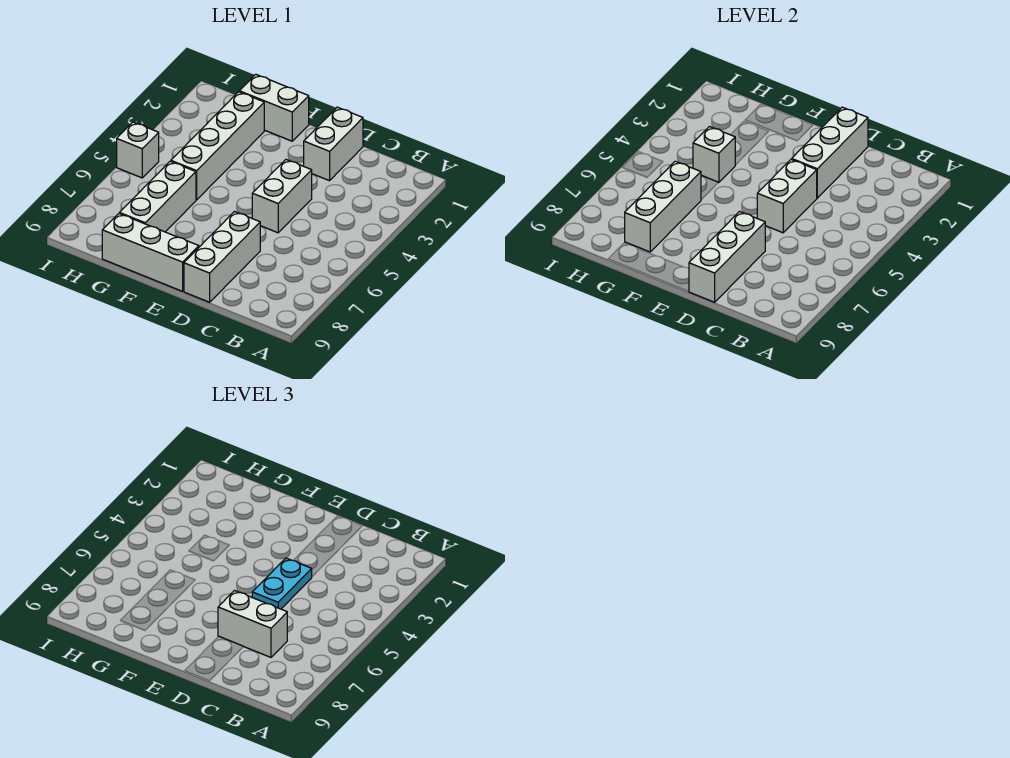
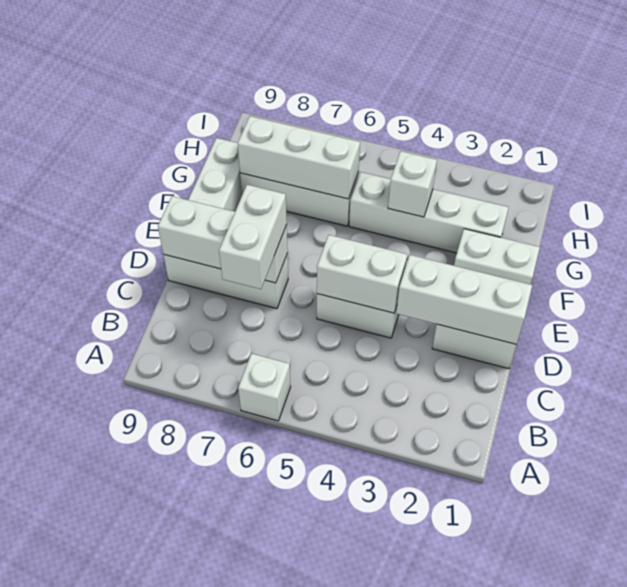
cyan plate D4:D5 level 3 -> none
white brick F1:G1 level 1 -> white brick F1:F2 level 1
white brick I5 level 1 -> white brick A6 level 1

